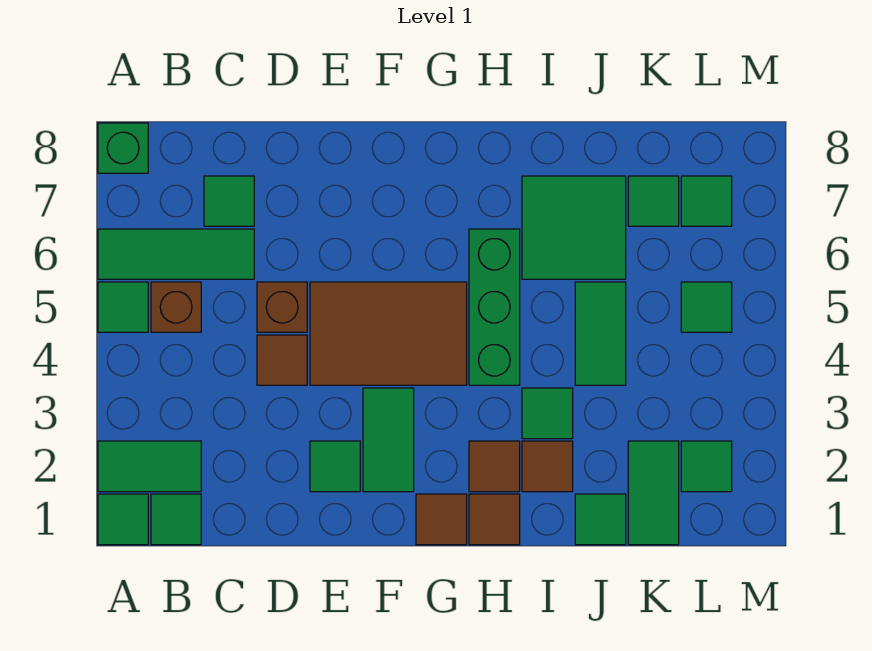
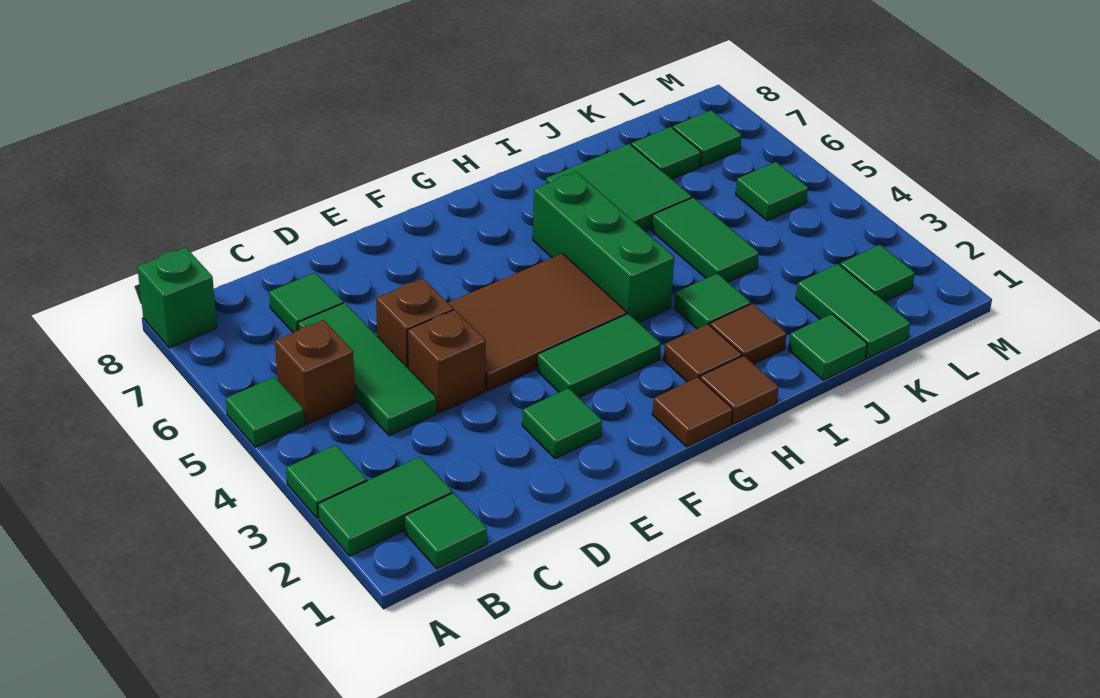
green tile A1 level 1 -> green tile A3 level 1
green tile A6:C6 level 1 -> green tile C4:C6 level 1
brown tile D4 level 1 -> brown brick D4 level 1
green tile F2:F3 level 1 -> green tile F3:G3 level 1

